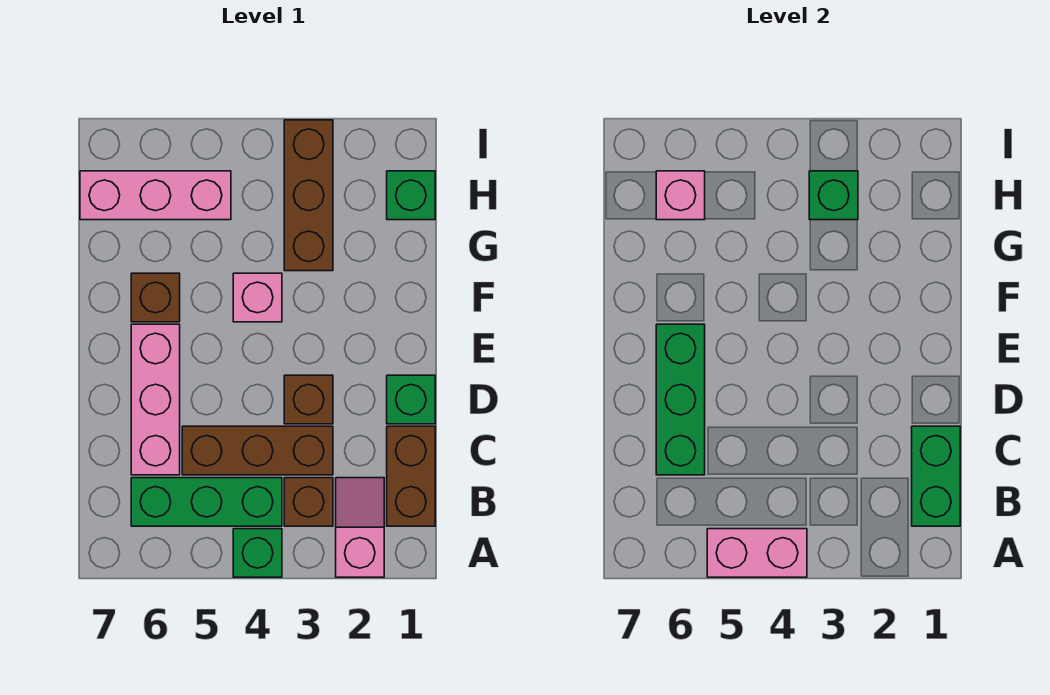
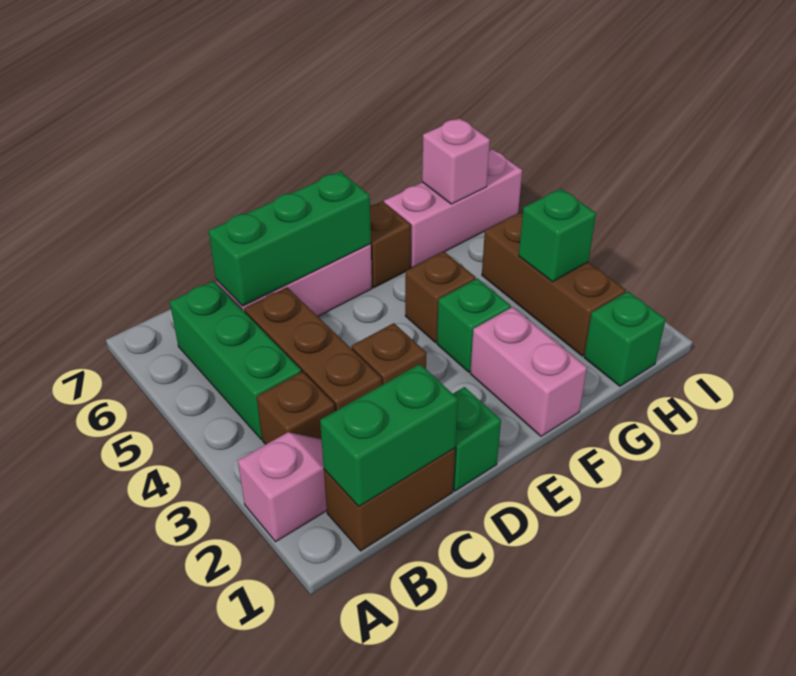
green brick A4 level 1 -> green brick F3 level 1
pink brick A4:A5 level 2 -> pink brick F1:F2 level 1
pink brick F4 level 1 -> brown brick F4 level 1
brown brick G3:I3 level 1 -> brown brick H2:H4 level 1
pink brick H5:H7 level 1 -> pink brick G6:I6 level 1

